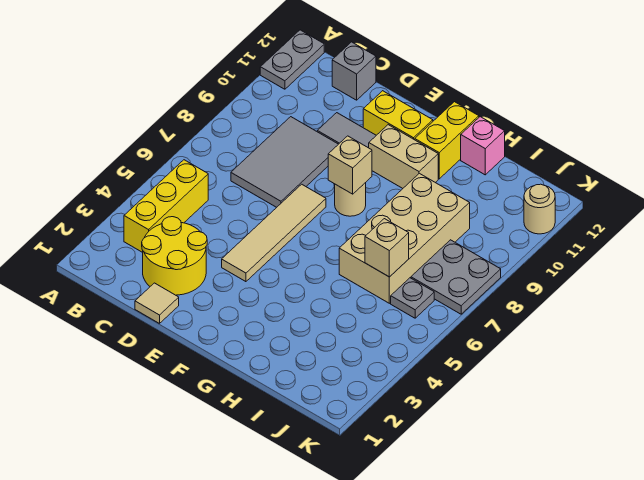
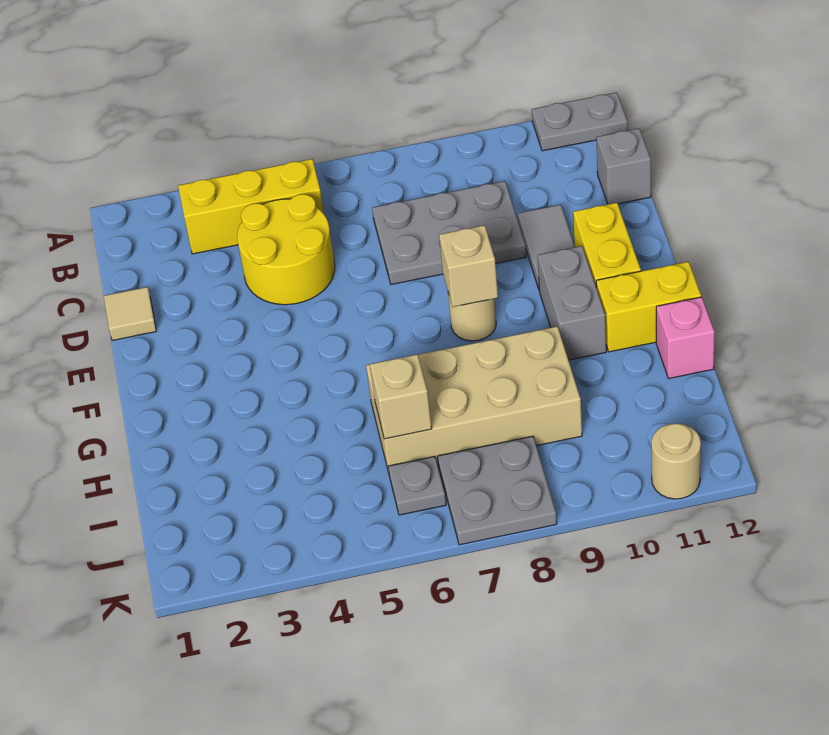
yellow round brick C2:D3 level 1 -> yellow round brick C4:D5 level 1
grey tile C7:D9 level 1 -> grey plate C7:D9 level 1
tan tile E4:E7 level 1 -> none
tan brick F10:G10 level 1 -> grey brick F10:G10 level 1

